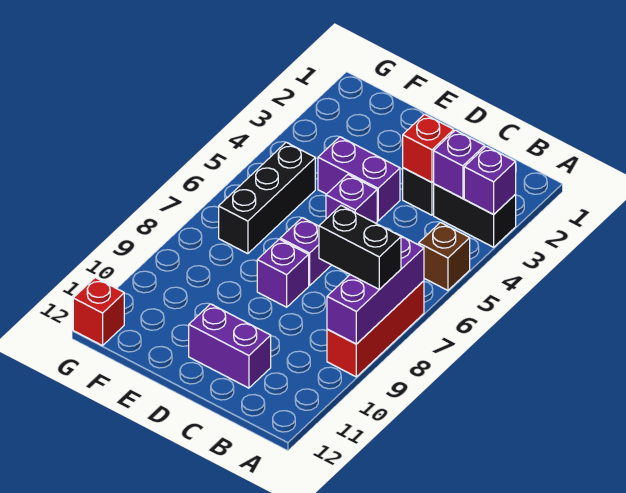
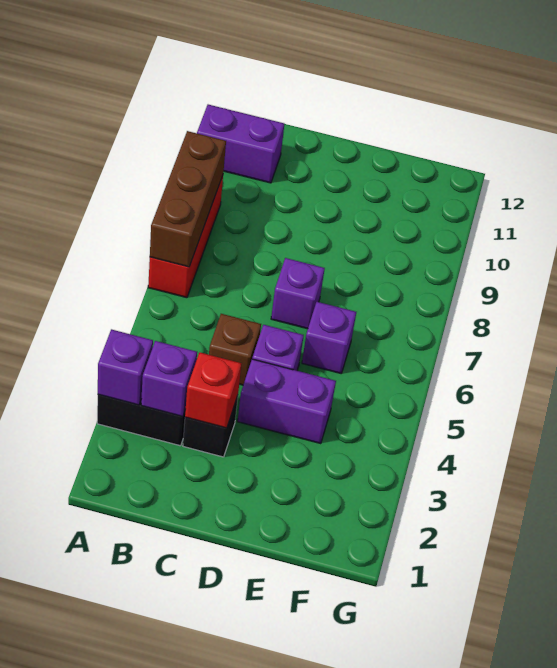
brown brick A5 level 1 -> brown brick C5 level 1
purple brick A7:A9 level 2 -> brown brick A7:A9 level 2
black brick A8:B8 level 3 -> none
purple brick C11:D11 level 1 -> purple brick A11:B11 level 1
purple brick D8 level 1 -> purple brick E6 level 1
black brick F5:F7 level 1 -> none
red brick G12 level 1 -> none

